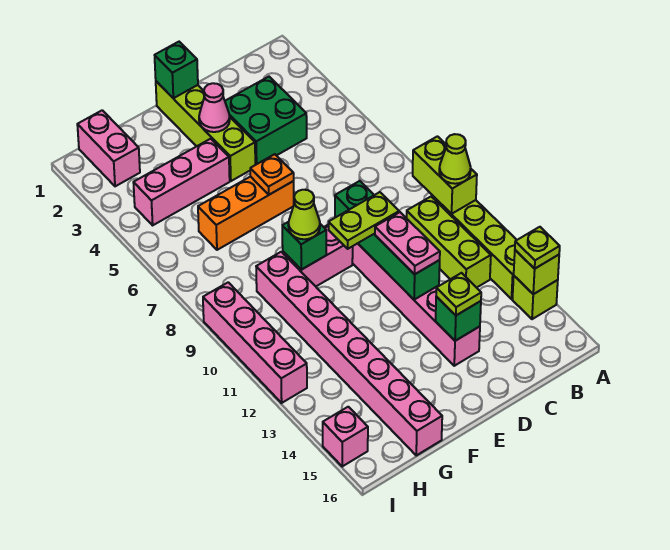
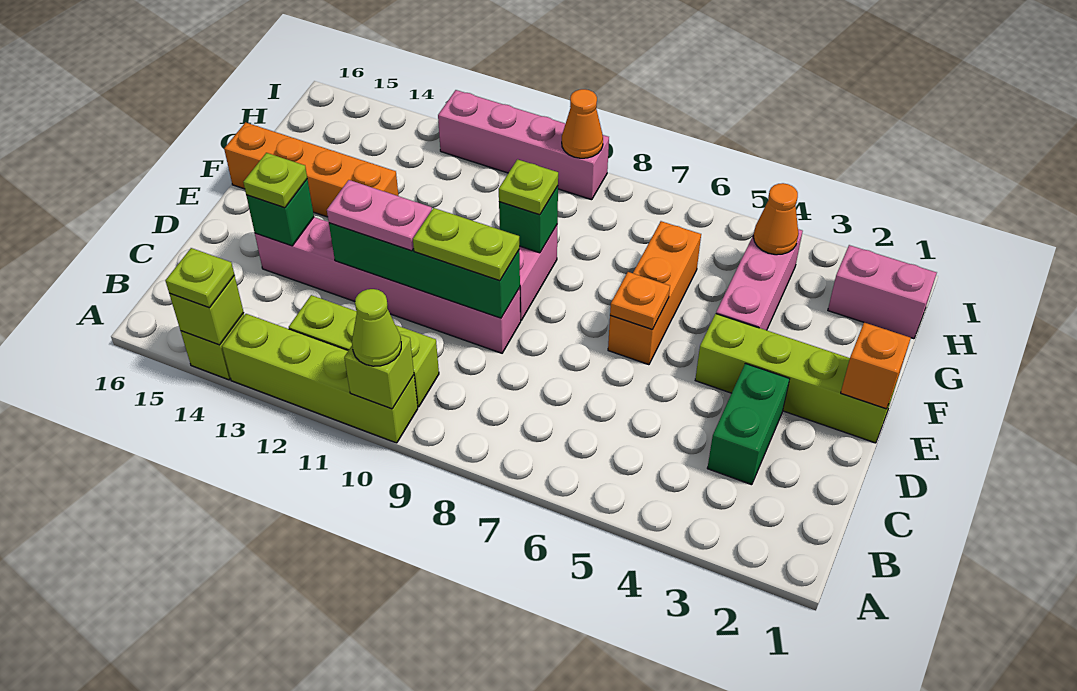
lime brick A9:A10 level 2 -> lime brick A10 level 2
green brick C3:D4 level 1 -> green brick C3:D3 level 1
lime plate D10:E10 level 3 -> lime plate D9:D10 level 3
green brick E1 level 2 -> orange brick E1 level 2
pink cone E3 level 2 -> none
lime cone F9 level 3 -> lime plate F9 level 3
none -> orange brick F13:F16 level 1
pink brick G9:G16 level 1 -> none
none -> orange cone H4 level 2
none -> orange cone I9 level 2
pink brick I15 level 1 -> none

